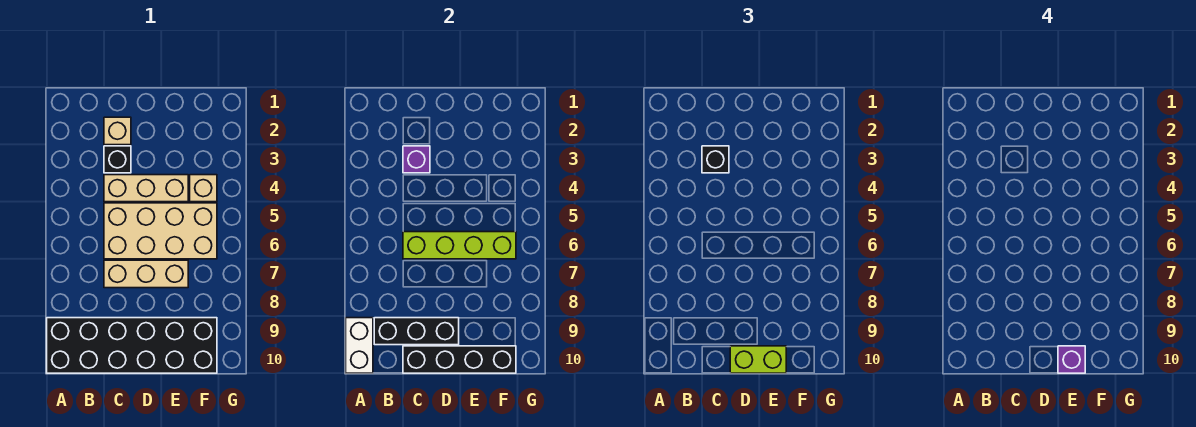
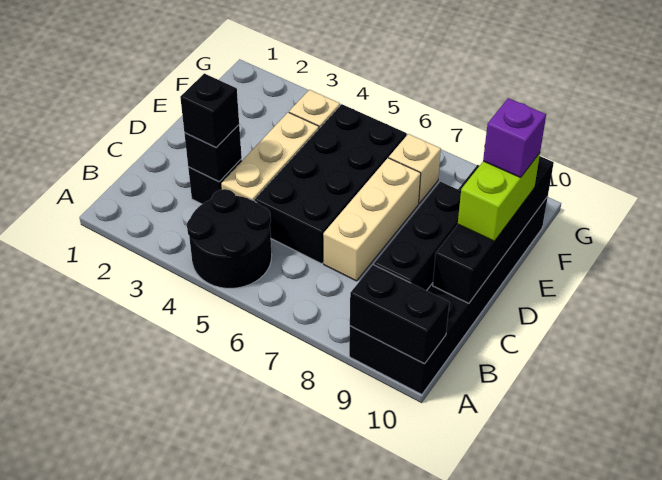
none -> black round brick A4:B5 level 1
white brick A9:A10 level 2 -> black brick A9:A10 level 2
tan brick C2 level 1 -> tan brick F7 level 1
purple brick C3 level 2 -> black brick C3 level 2
tan brick C5:F6 level 1 -> black brick C5:F6 level 1
lime brick C6:F6 level 2 -> none

